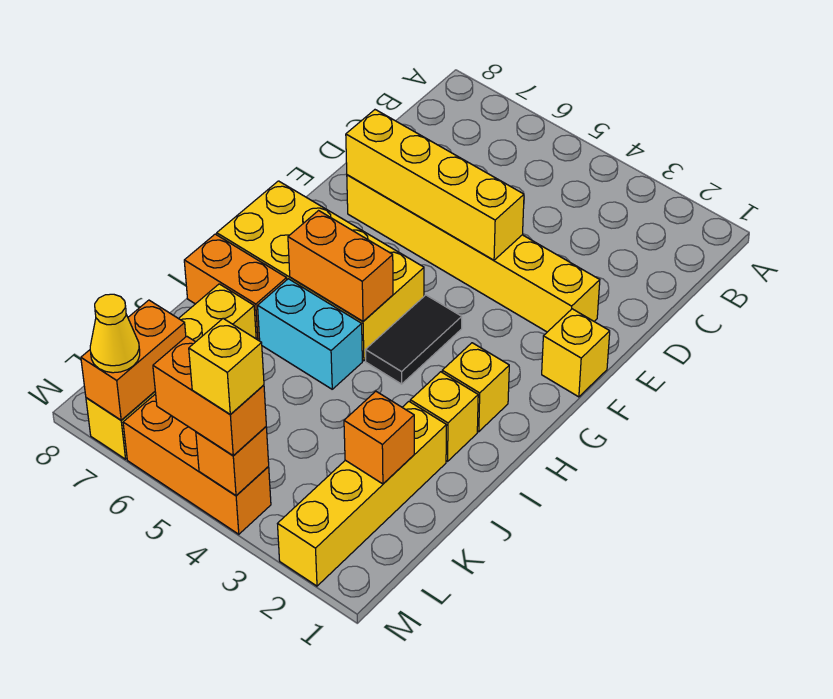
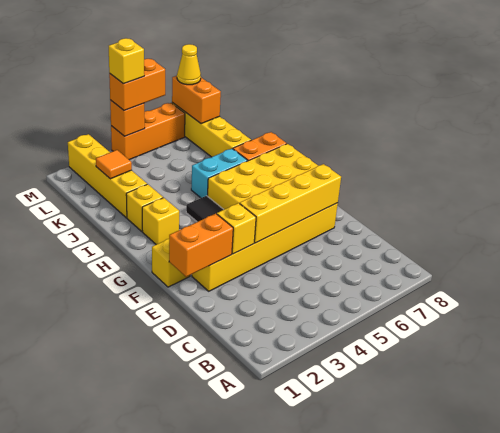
none -> yellow brick E3 level 2
orange brick H5:H6 level 2 -> orange brick E1:E2 level 2
orange brick K2 level 2 -> orange tile K2 level 2

